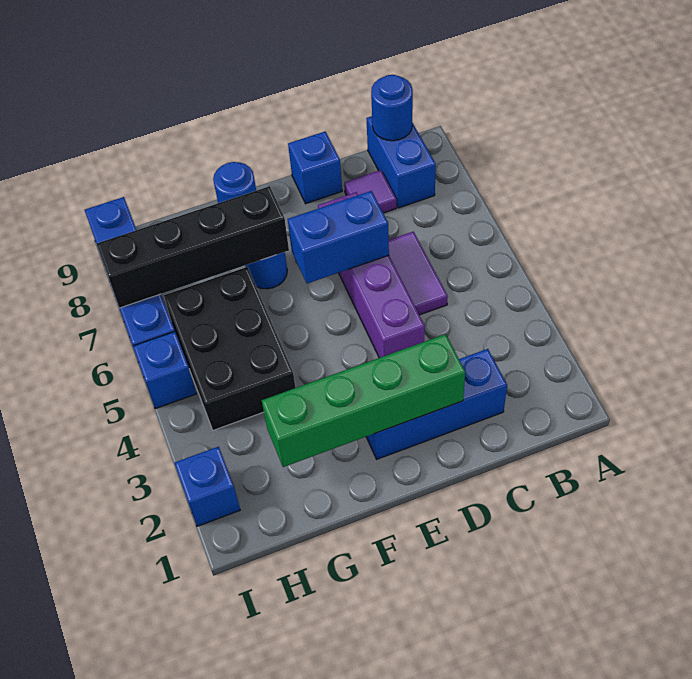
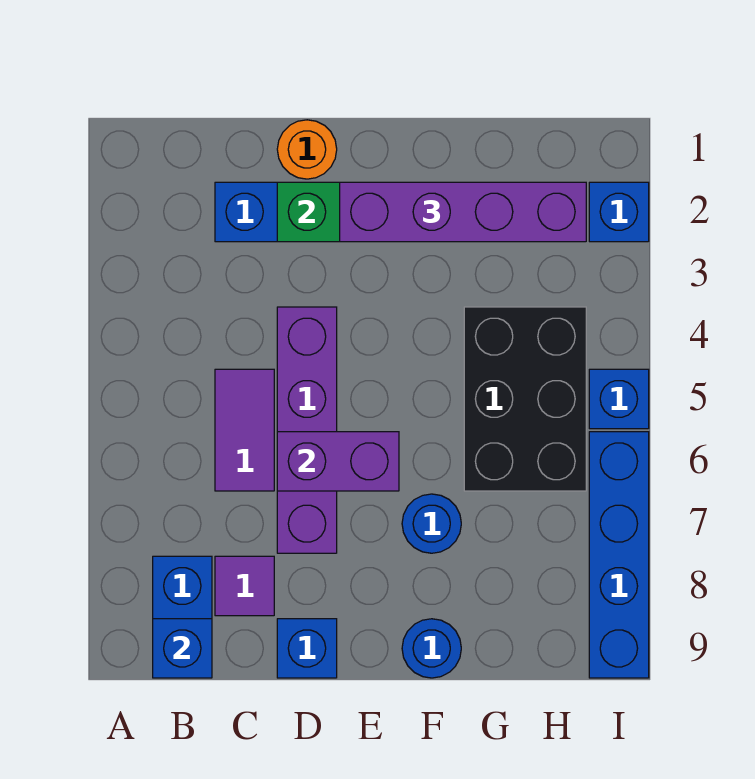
blue round brick B9 level 2 -> blue brick B9 level 2
none -> orange round brick D1 level 1
blue brick D6:E6 level 2 -> purple brick D6:E6 level 2
none -> purple brick E2:H2 level 3
black brick F7:I7 level 2 -> none

